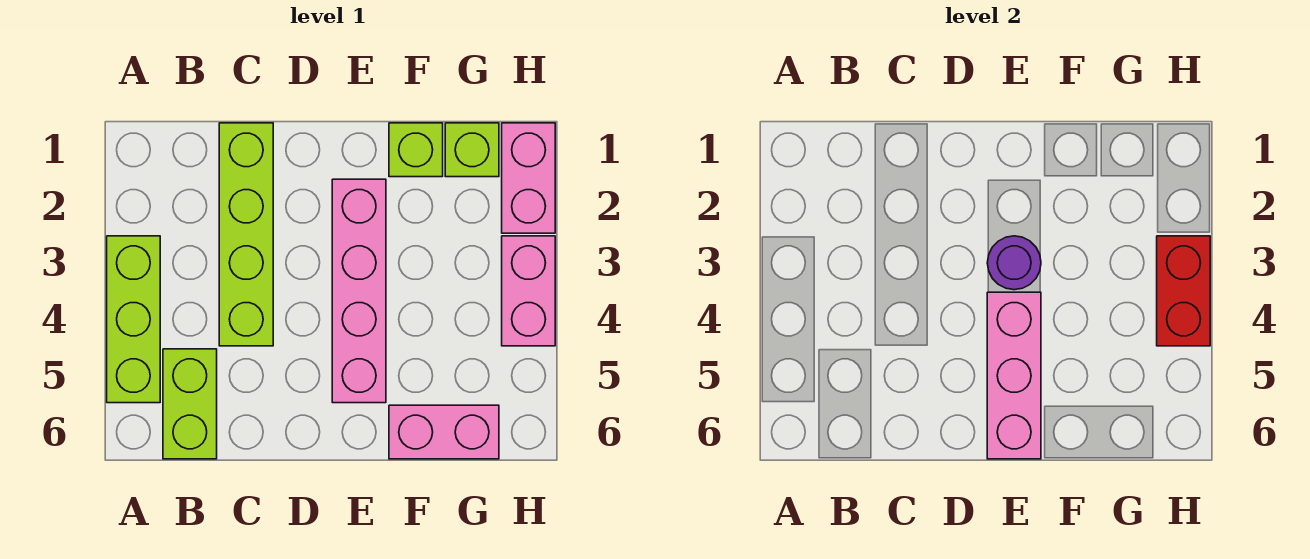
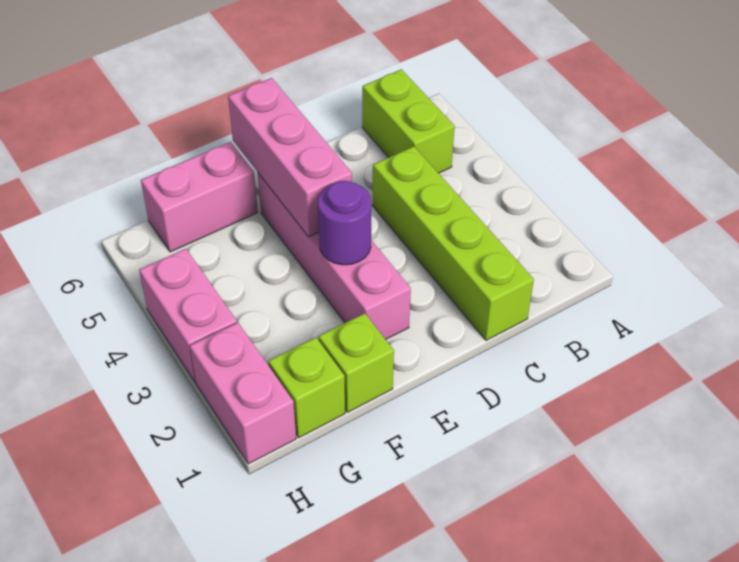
lime brick A3:A5 level 1 -> none
red brick H3:H4 level 2 -> none

